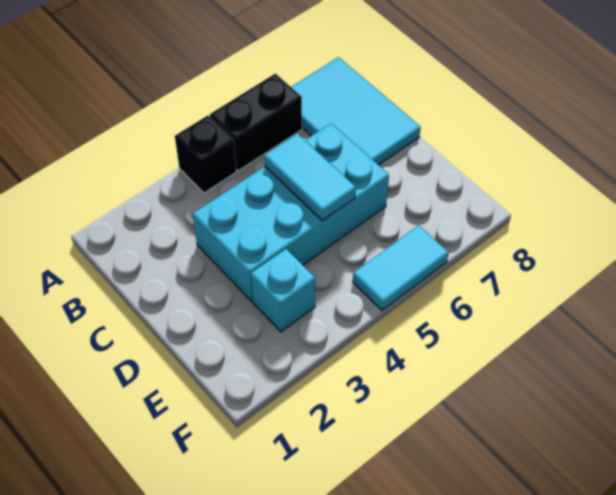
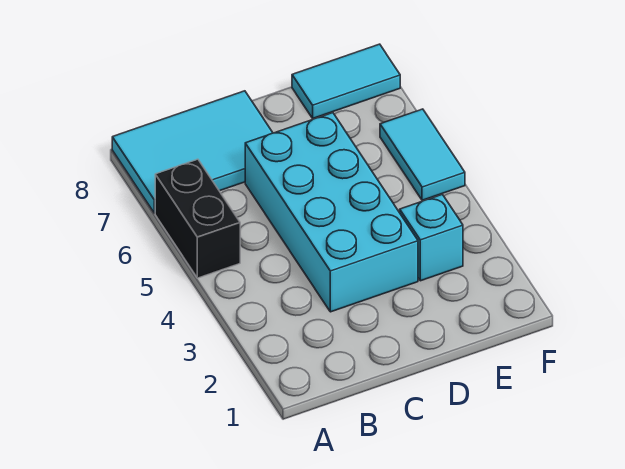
black brick A4 level 1 -> none
cyan tile C5:D5 level 2 -> cyan tile E8:F8 level 1

